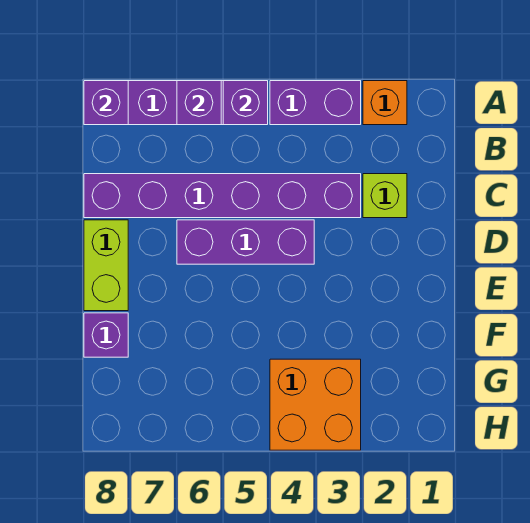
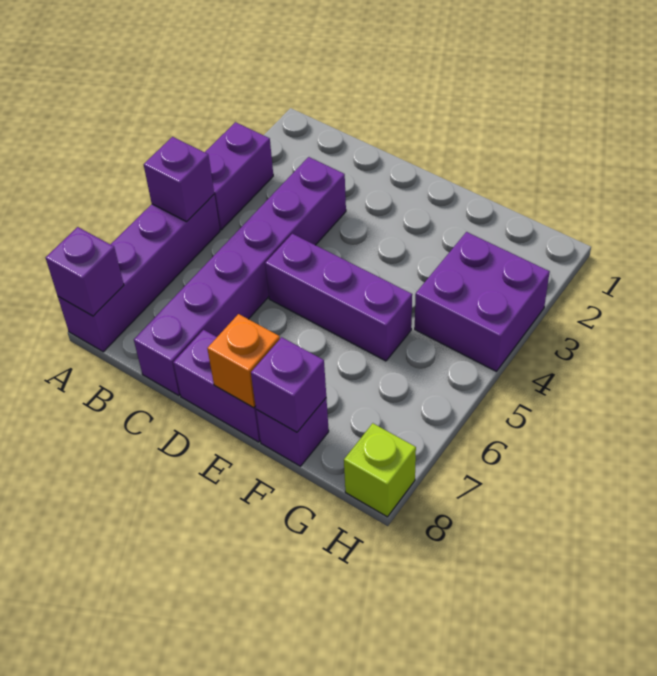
orange brick A2 level 1 -> orange brick E8 level 2
purple brick A6 level 2 -> purple brick F8 level 2
lime brick C2 level 1 -> lime brick H8 level 1
purple brick D4:D6 level 1 -> purple brick D5:F5 level 1
lime brick D8:E8 level 1 -> purple brick D8:E8 level 1
orange brick G3:H4 level 1 -> purple brick G3:H4 level 1

